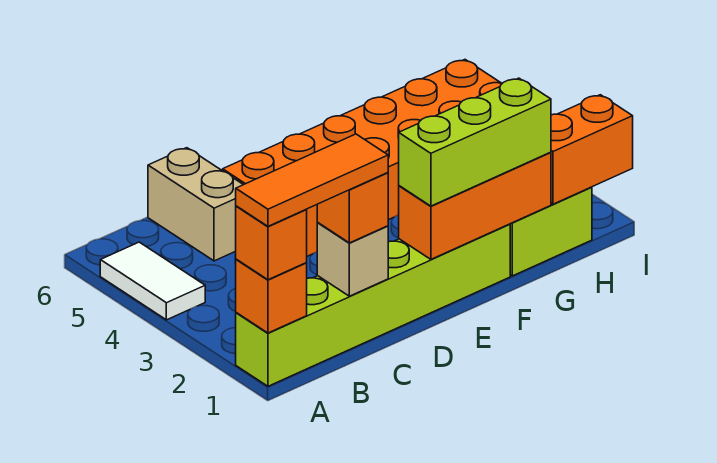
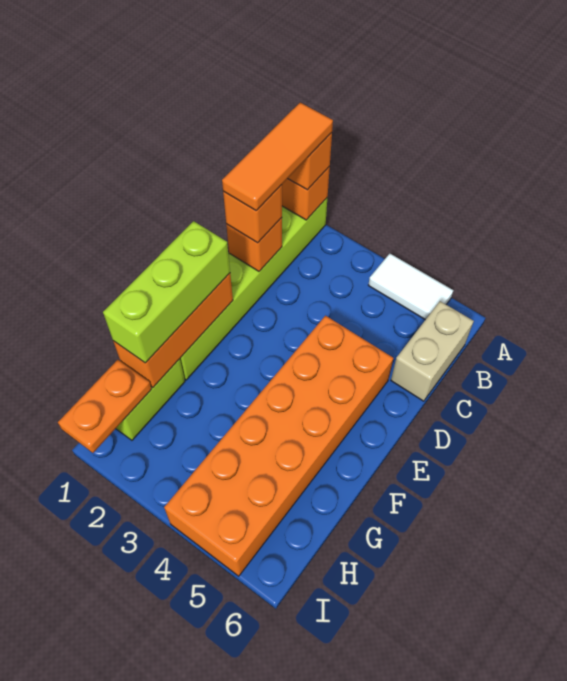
tan brick C1 level 2 -> orange brick C1 level 2
tan brick C5:C6 level 1 -> tan brick B6:C6 level 1
orange brick H1:I1 level 2 -> orange plate H1:I1 level 2

